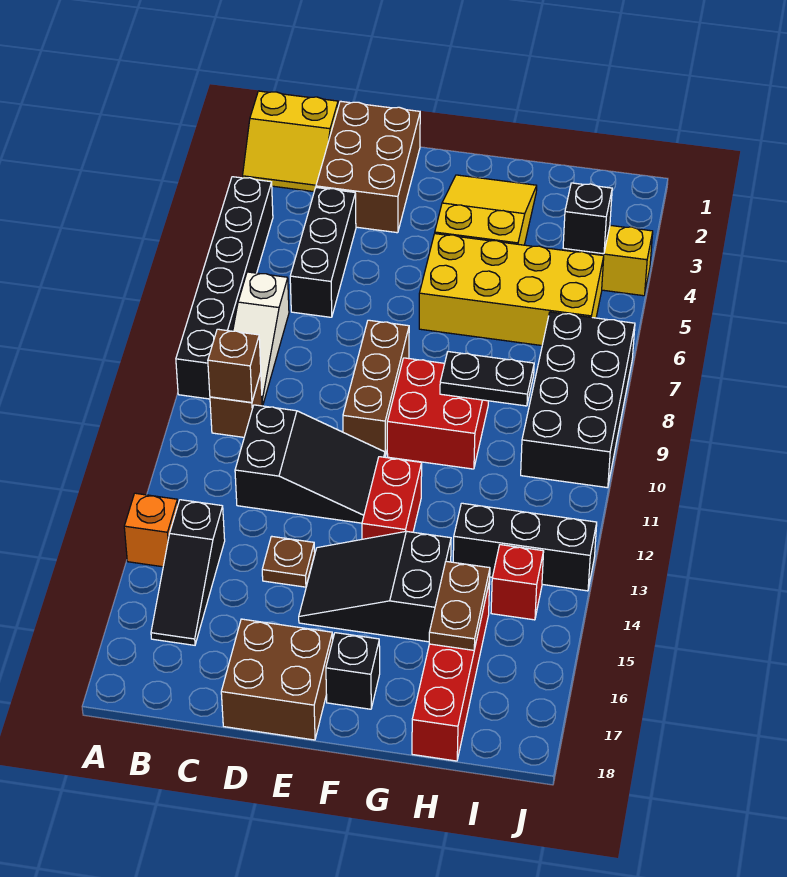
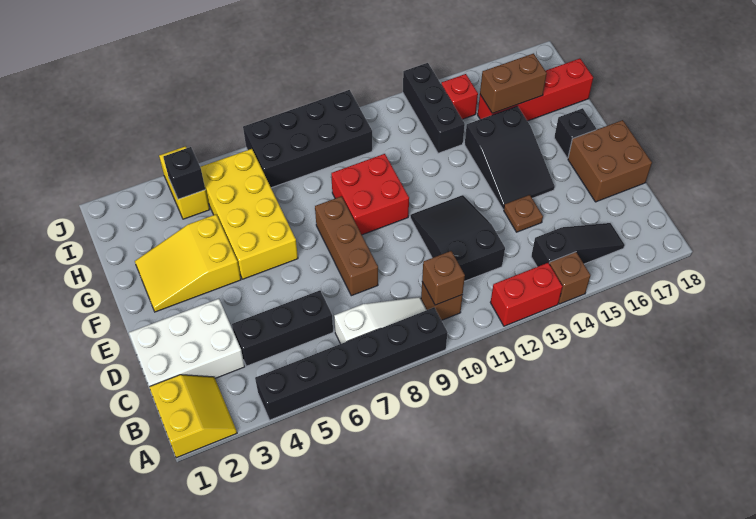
orange brick A14 level 1 -> brown brick A14 level 1
brown brick C1:D3 level 1 -> white brick C1:D3 level 1
brown brick E8:E10 level 1 -> brown brick D8:F8 level 1
red brick F12:F13 level 1 -> red brick A12:A13 level 1
black plate G9:H9 level 2 -> none
brown plate H15:H16 level 2 -> brown brick H15:H16 level 2

